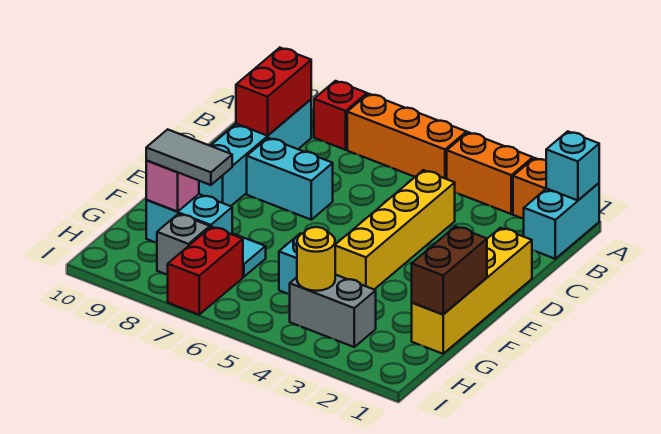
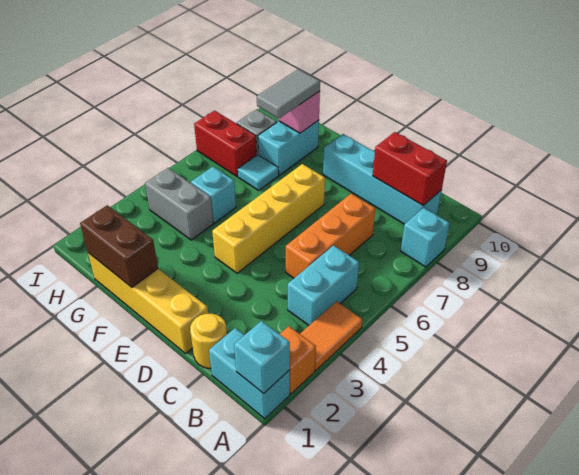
orange brick A3:A4 level 1 -> orange tile A3:A4 level 1
orange brick A5:A7 level 1 -> orange brick C5:C7 level 1
red brick A8 level 1 -> cyan brick A8 level 1
yellow brick C4:F4 level 1 -> yellow brick E4:E7 level 1
cyan brick D7:D8 level 1 -> cyan brick B4:B5 level 1
grey brick H3:H4 level 1 -> grey brick G4:H4 level 1
yellow round brick H4 level 2 -> yellow round brick C1 level 1

